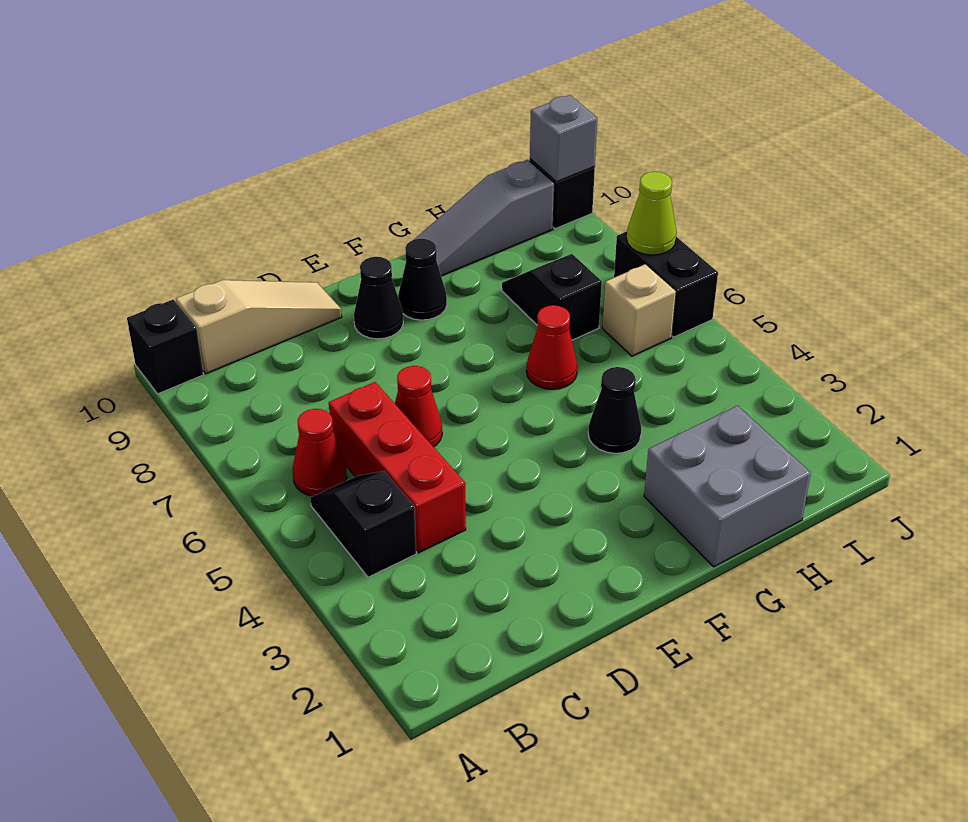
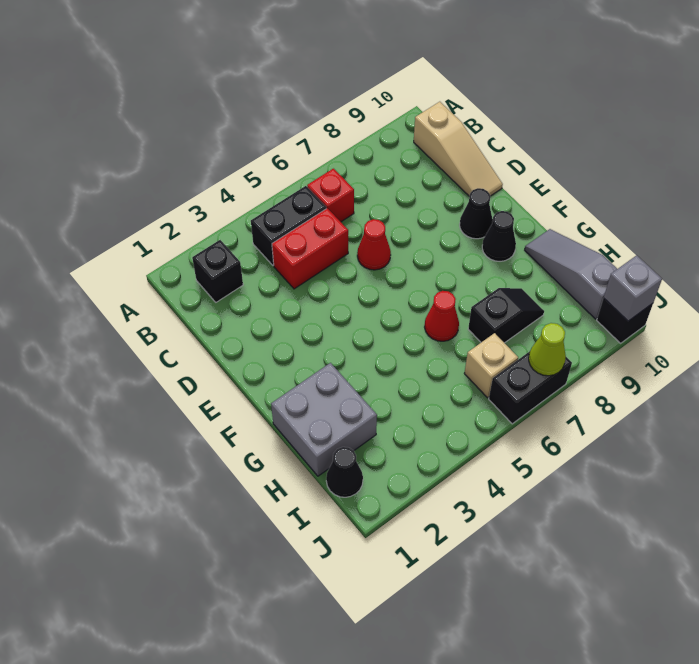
black brick A10 level 1 -> black brick B2 level 1
black slope B4:B5 level 1 top 4 -> black brick B4:B5 level 1
red cone B6 level 1 -> red brick B6 level 1
red brick C4:C6 level 1 -> red brick C4:C5 level 1
black cone G4 level 1 -> black cone I1 level 1

